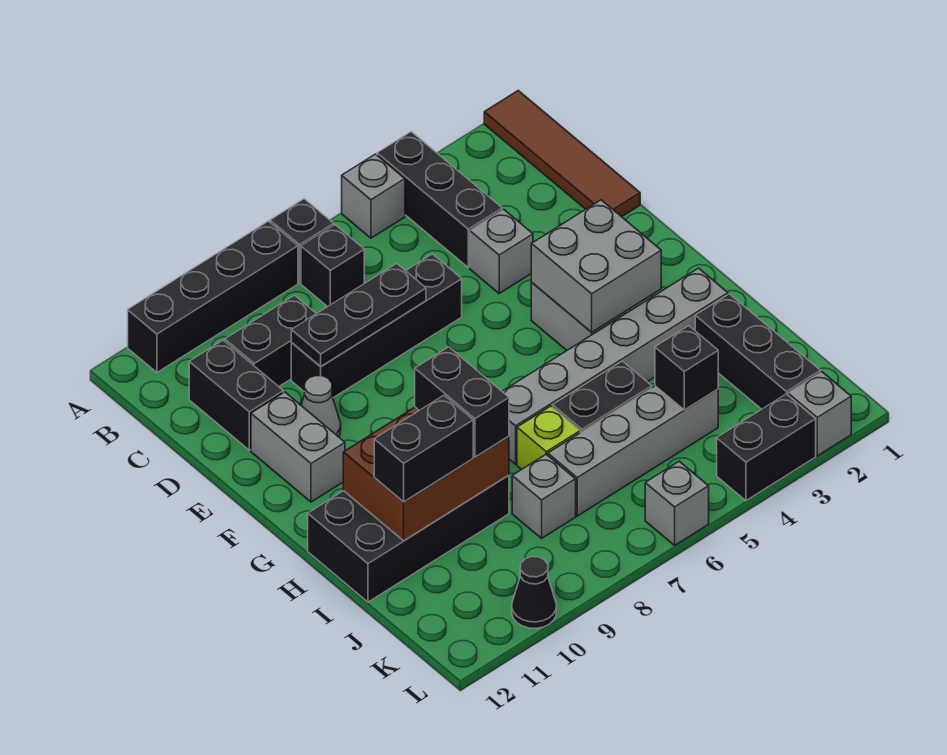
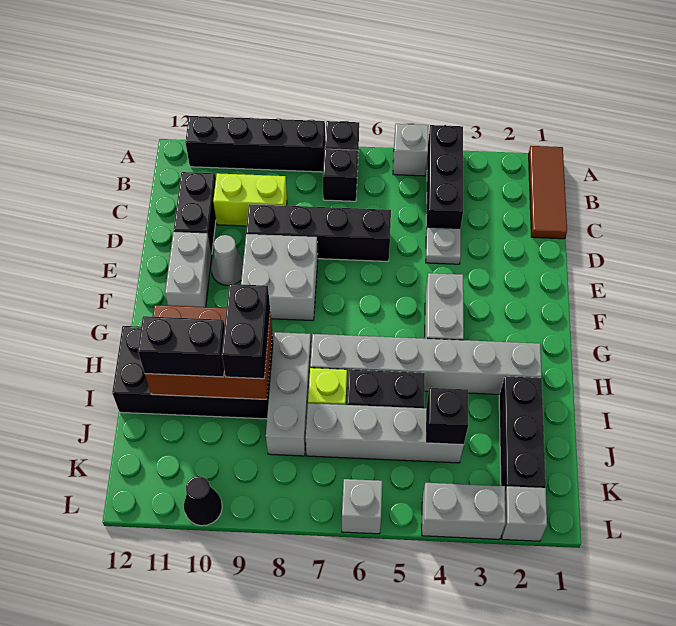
brown tile A1:D1 level 1 -> brown tile A1:C1 level 1
black brick C9:C10 level 1 -> lime brick C9:C10 level 1
grey brick D4 level 1 -> grey plate D4 level 1
black plate D7:D9 level 2 -> none
grey brick F3:G4 level 2 -> grey brick E8:F9 level 1
grey brick J8 level 1 -> grey brick H8:J8 level 1
black brick L3:L4 level 1 -> grey brick L3:L4 level 1

